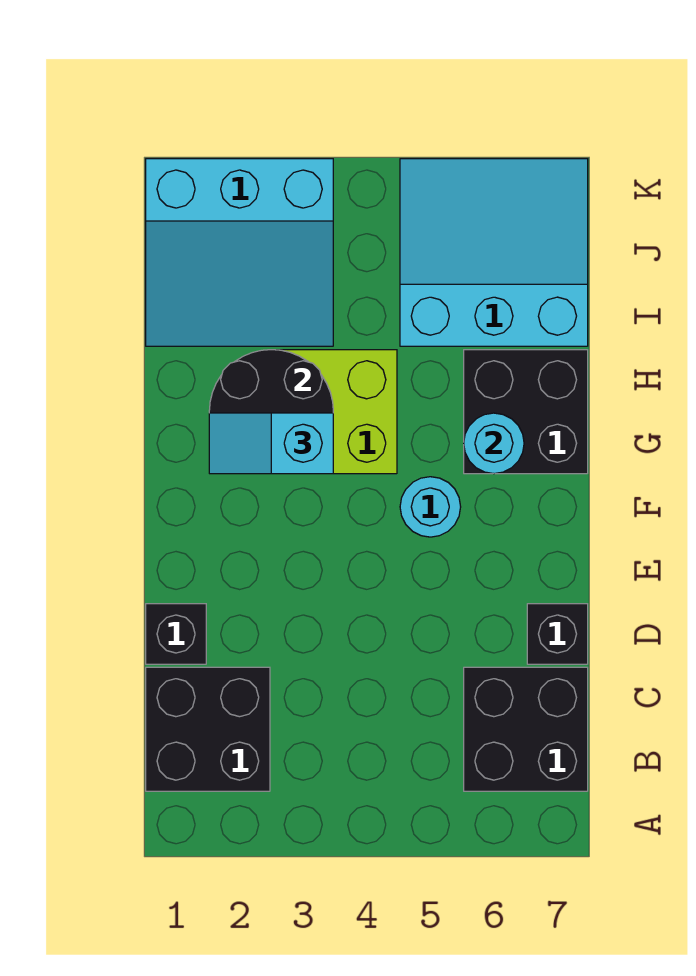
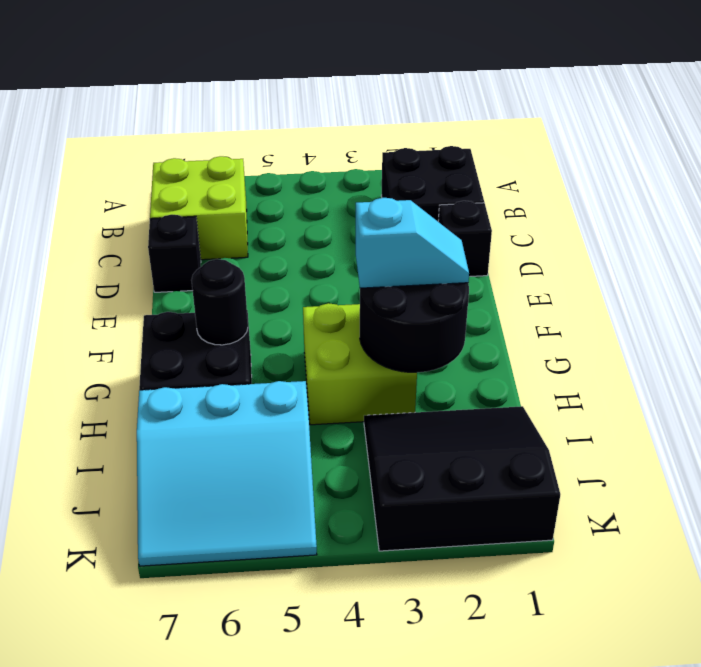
black brick B6:C7 level 1 -> lime brick B6:C7 level 1
cyan round brick F5 level 1 -> none
cyan round brick G6 level 2 -> black round brick G6 level 2
cyan slope I1:K3 level 1 top K -> black slope I1:K3 level 1 top K

